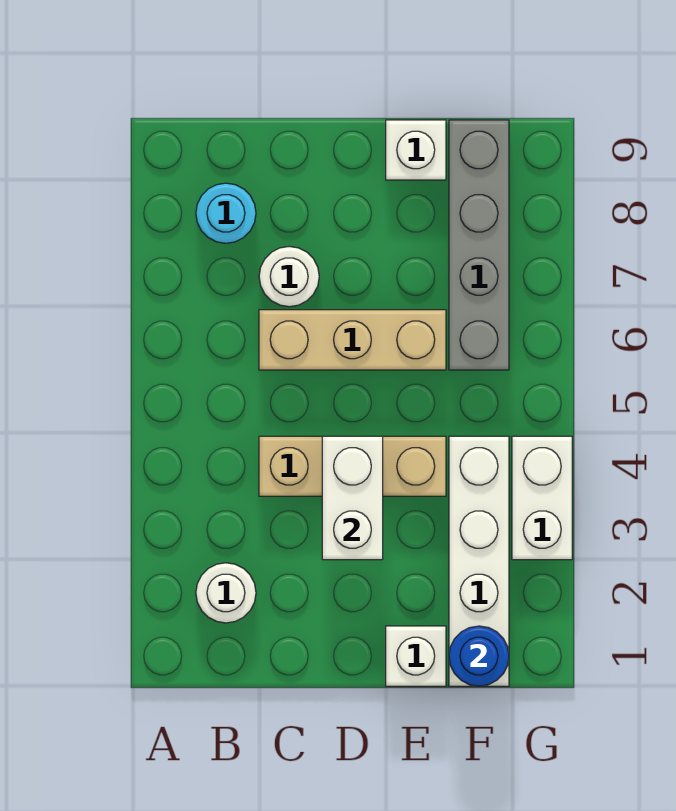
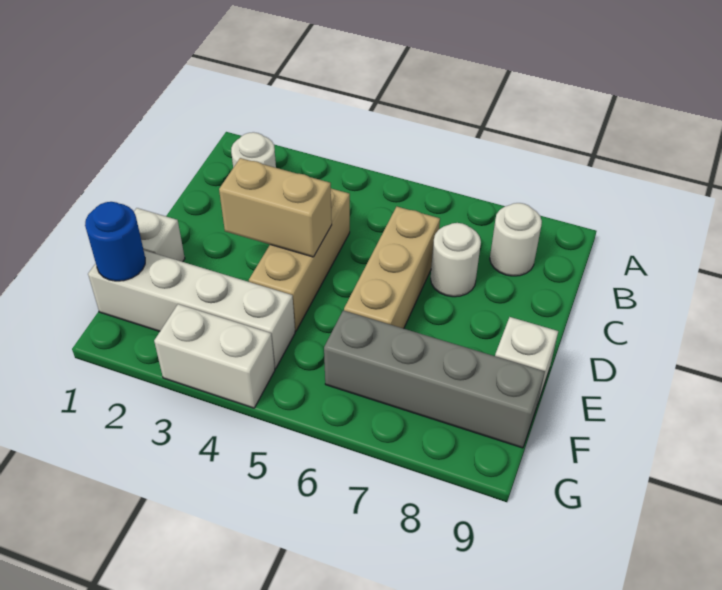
cyan round brick B8 level 1 -> white round brick B8 level 1
white brick D3:D4 level 2 -> tan brick D3:D4 level 2

